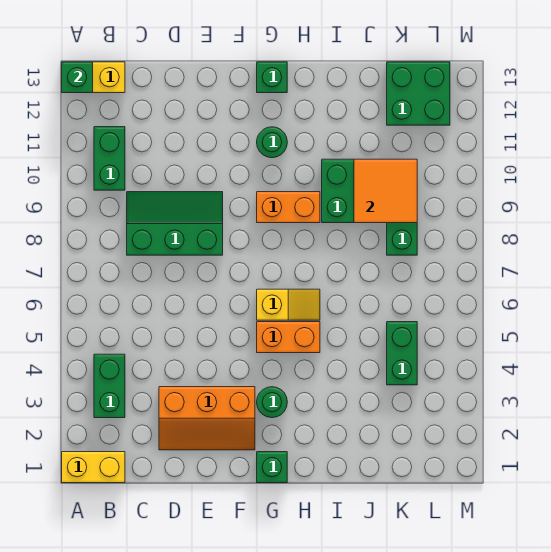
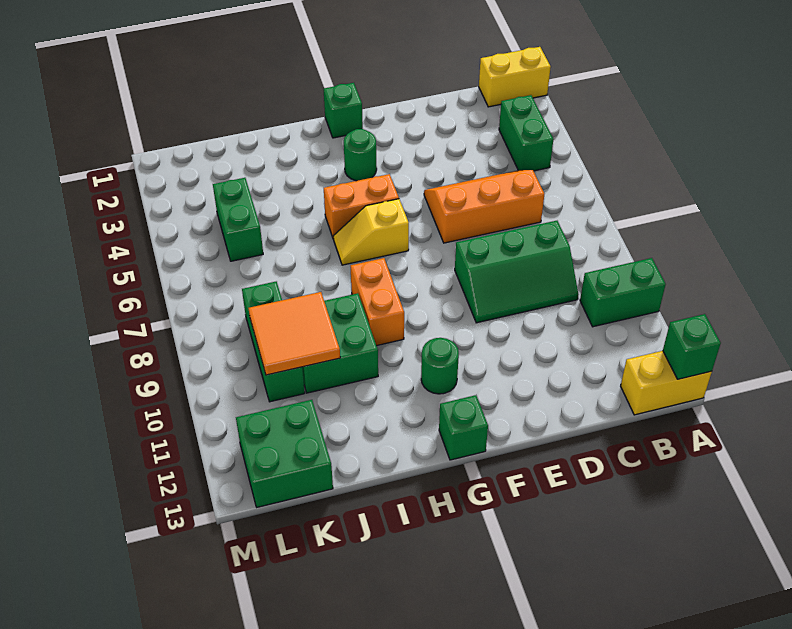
green brick B10:B11 level 1 -> green brick A10:B10 level 1
orange slope D2:F3 level 1 top 3 -> orange slope C5:E6 level 1 top 6
orange brick G9:H9 level 1 -> orange brick H8:H9 level 1

